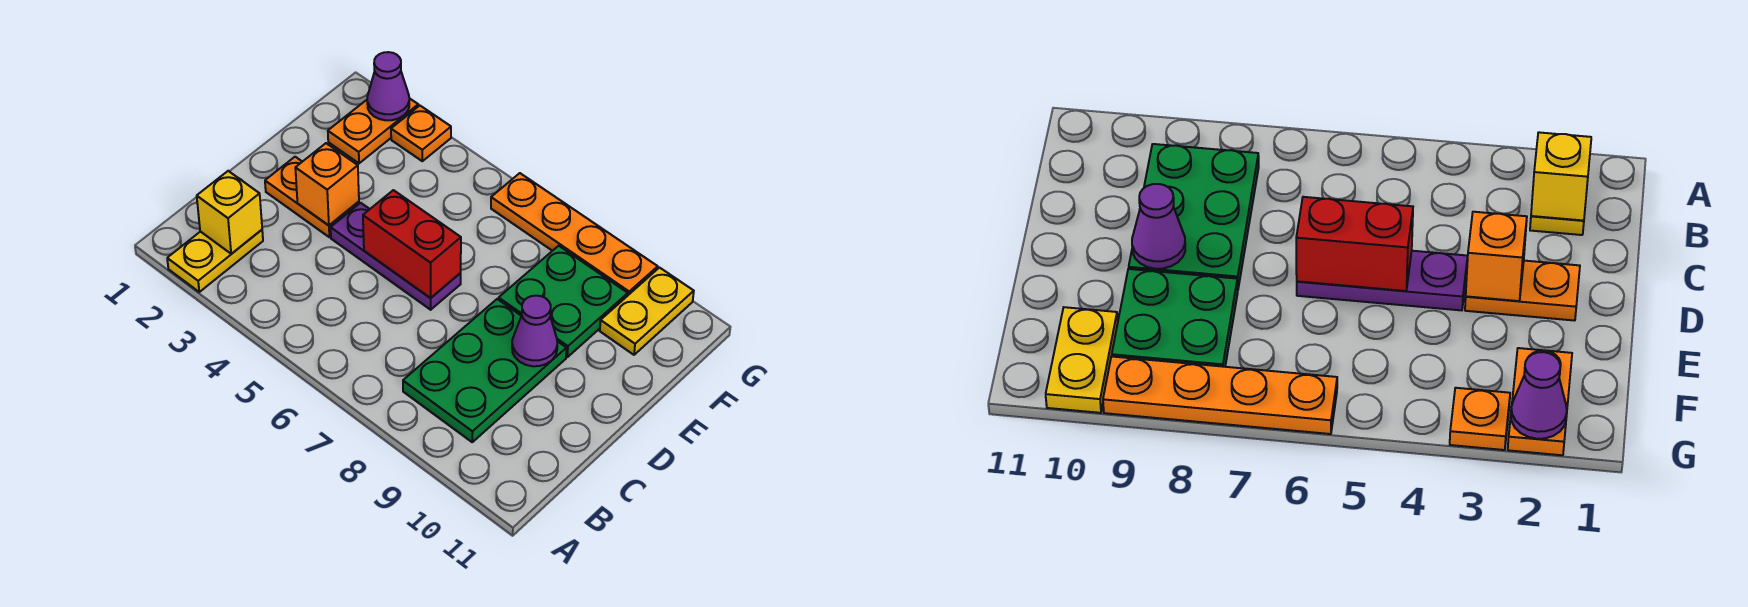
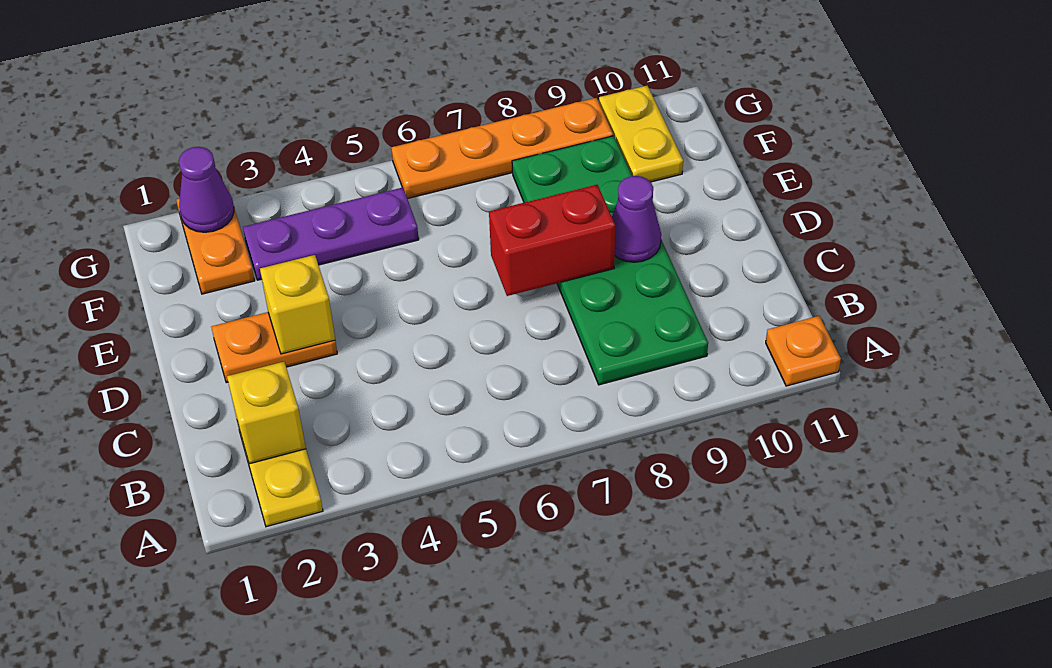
orange brick D3 level 2 -> yellow brick D3 level 2
purple plate D4:D6 level 1 -> purple plate F3:F5 level 1
red brick D5:D6 level 2 -> red brick D7:D8 level 2
orange plate G3 level 1 -> orange plate A11 level 1

